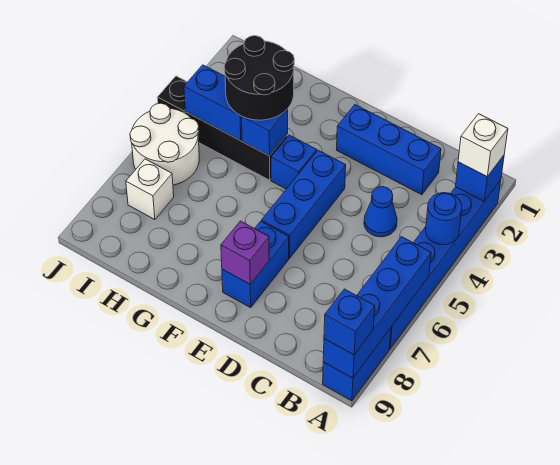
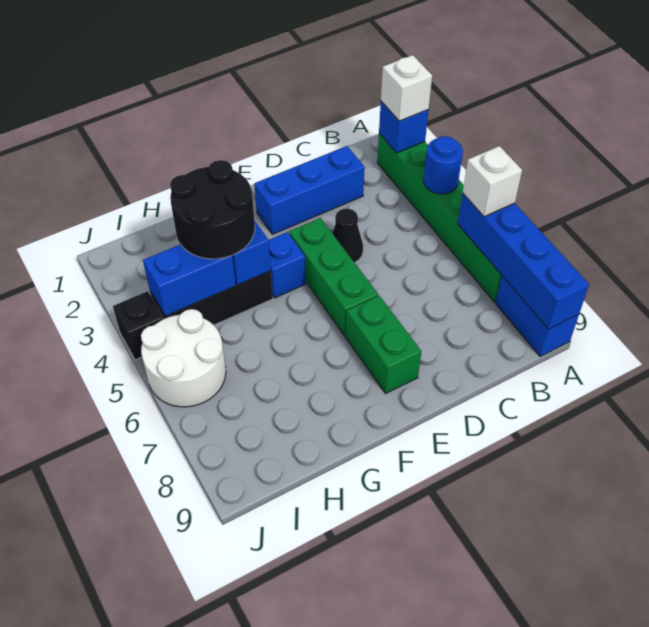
blue brick A2:A7 level 1 -> green brick A2:A7 level 1
blue brick A9 level 3 -> none
blue cone C4 level 1 -> none
none -> black cone D4 level 1
blue brick E4:E6 level 1 -> green brick E4:E6 level 1
blue brick E7:E8 level 1 -> green brick E7:E8 level 1
purple brick E8 level 2 -> none
white brick I7 level 1 -> white brick A6 level 3

